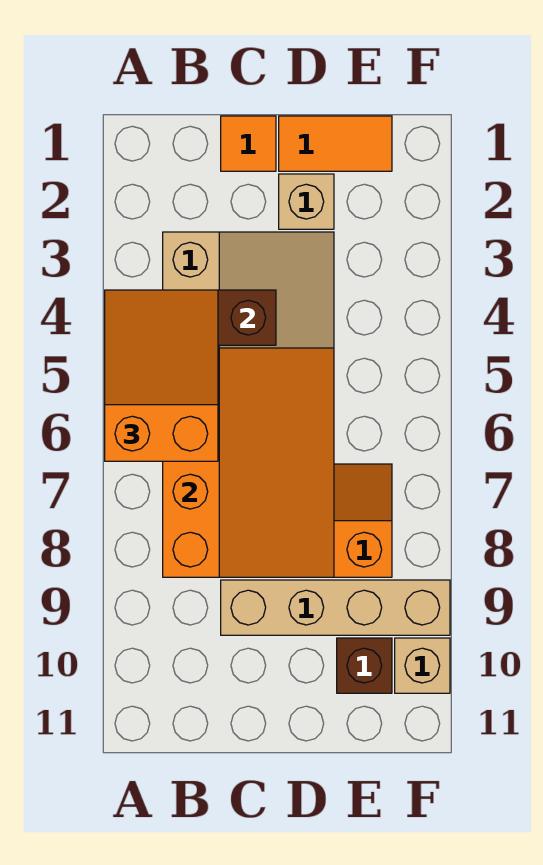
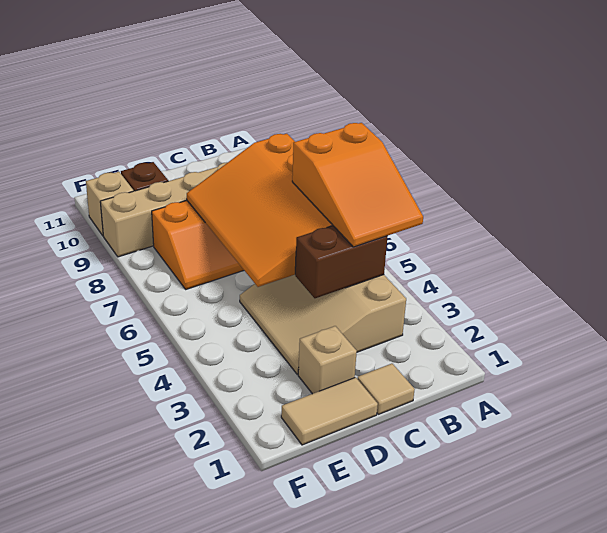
orange tile C1 level 1 -> tan tile C1 level 1
orange tile D1:E1 level 1 -> tan tile D1:E1 level 1

